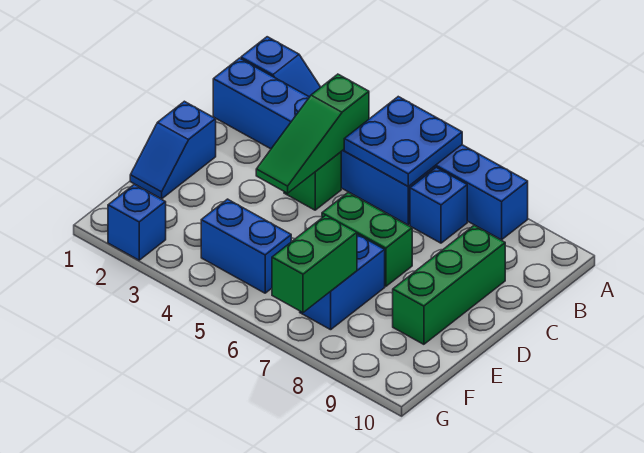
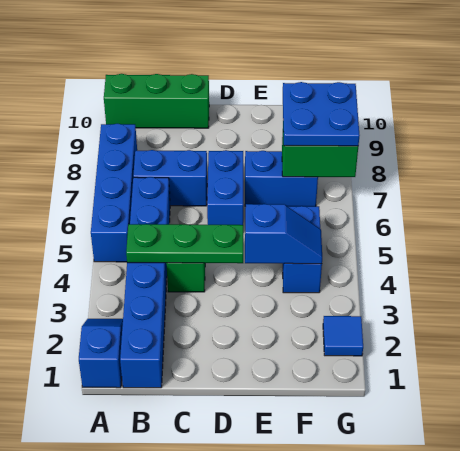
blue plate A5:B6 level 2 -> blue plate F7:G8 level 3
green slope B4:D4 level 2 top B -> green plate B4:D4 level 2
blue brick B7 level 1 -> blue brick B7:C7 level 1
green brick C9:E9 level 1 -> green brick A10:C10 level 1
blue slope D1:E1 level 1 top D -> blue slope E4:F4 level 2 top E
green brick D6:D7 level 1 -> blue brick D6:D7 level 1
blue brick G2 level 1 -> blue tile G2 level 1

